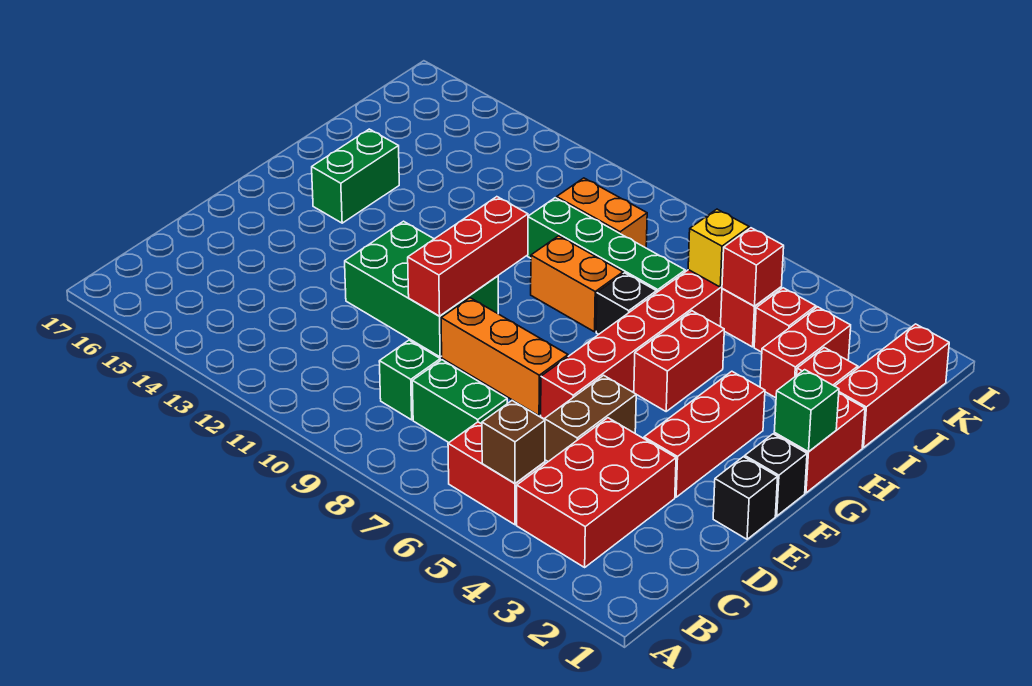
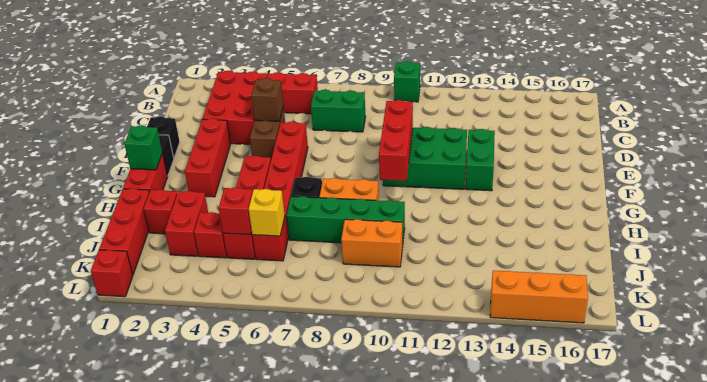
brown brick B5 level 2 -> brown brick D5 level 2
green brick C9 level 1 -> green brick A10 level 1
orange brick E7:E9 level 1 -> orange brick L14:L16 level 1
green brick G15:H15 level 1 -> green brick E13:F13 level 1
none -> red brick L1 level 1

